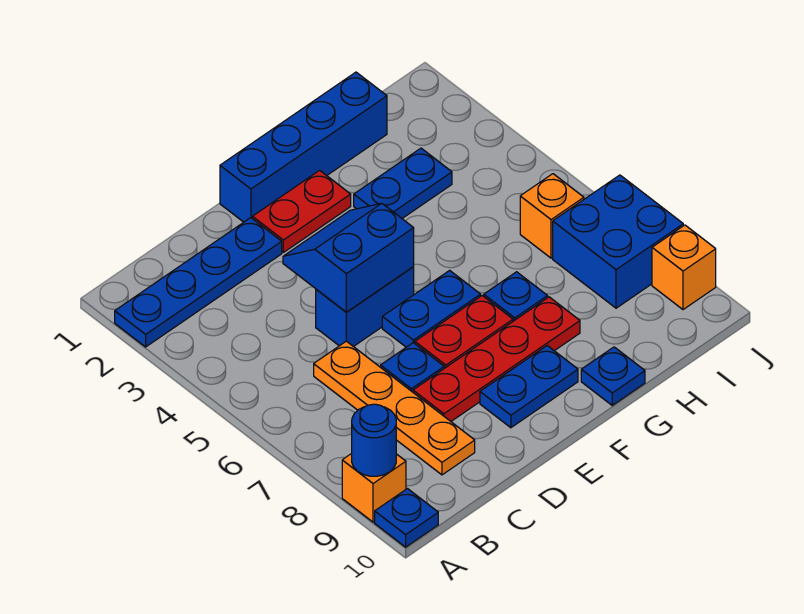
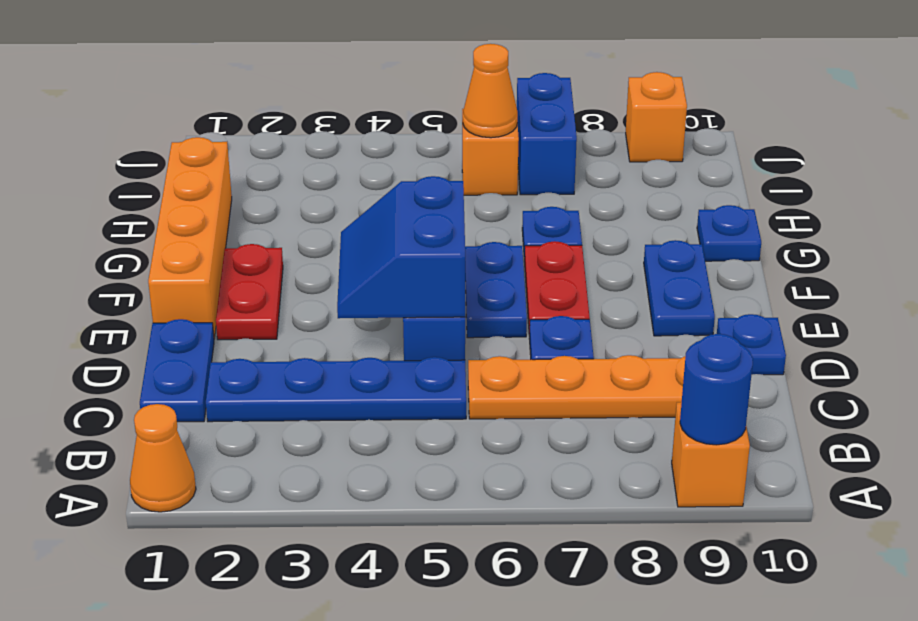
none -> orange cone A1 level 1
blue plate A2:D2 level 1 -> blue plate C2:C5 level 1
blue plate A10 level 1 -> blue plate D10 level 1
red plate D8:G8 level 1 -> none
blue brick E1:H1 level 1 -> orange brick E1:H1 level 1
blue plate G3:H3 level 1 -> blue plate C1:D1 level 1
none -> orange cone I6 level 2
blue brick I7:J8 level 1 -> blue brick I7:J7 level 1

